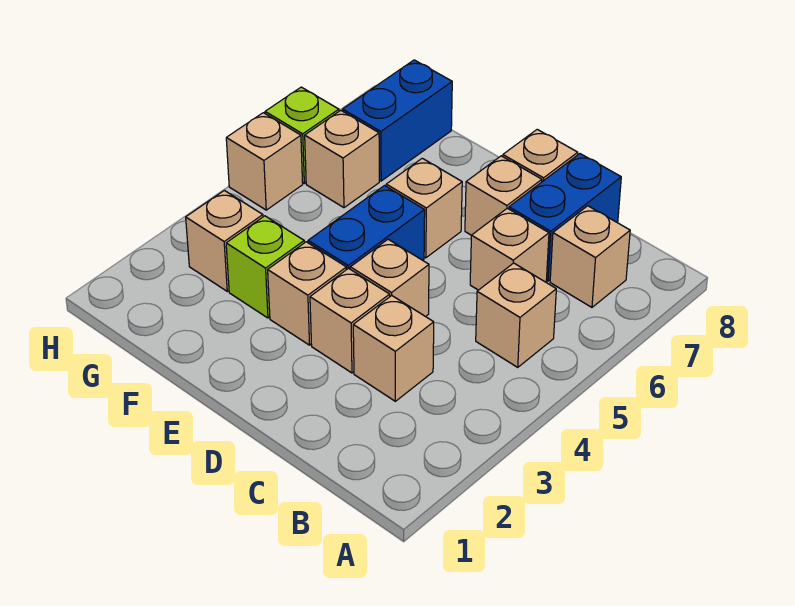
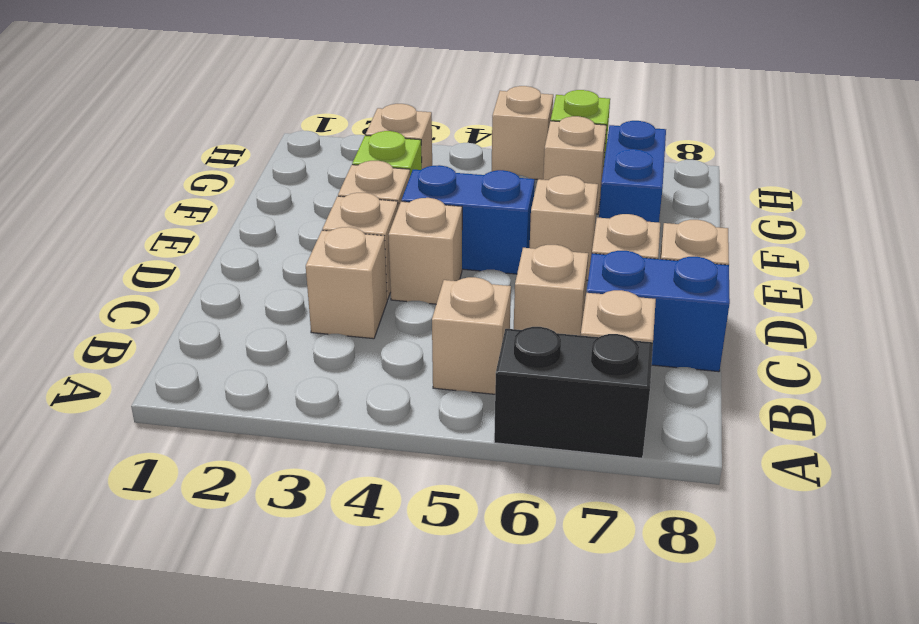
none -> black brick A6:A7 level 1
blue brick G7:G8 level 1 -> blue brick F7:G7 level 1

